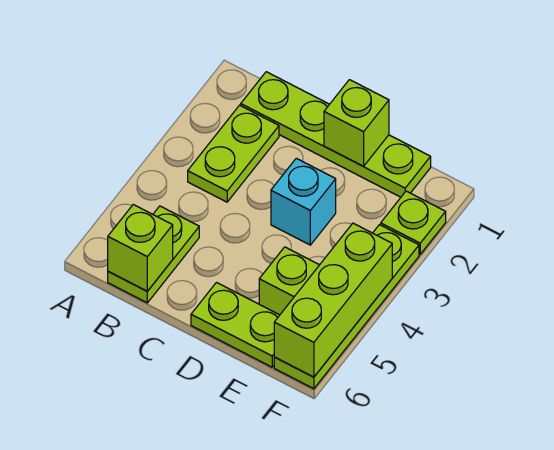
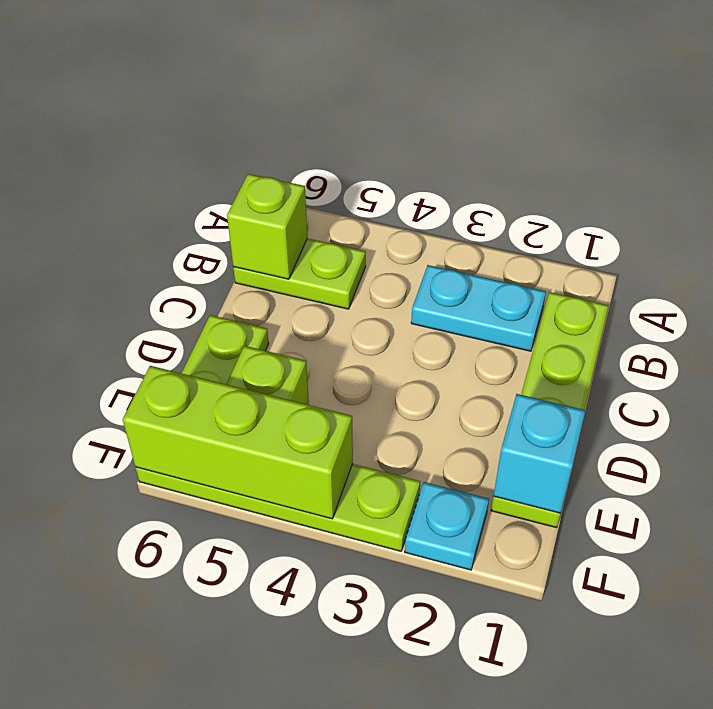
lime plate B2:B3 level 1 -> cyan plate B2:B3 level 1
lime brick D1 level 2 -> none
cyan brick D3 level 1 -> cyan brick E1 level 2
lime plate F2 level 1 -> cyan plate F2 level 1

